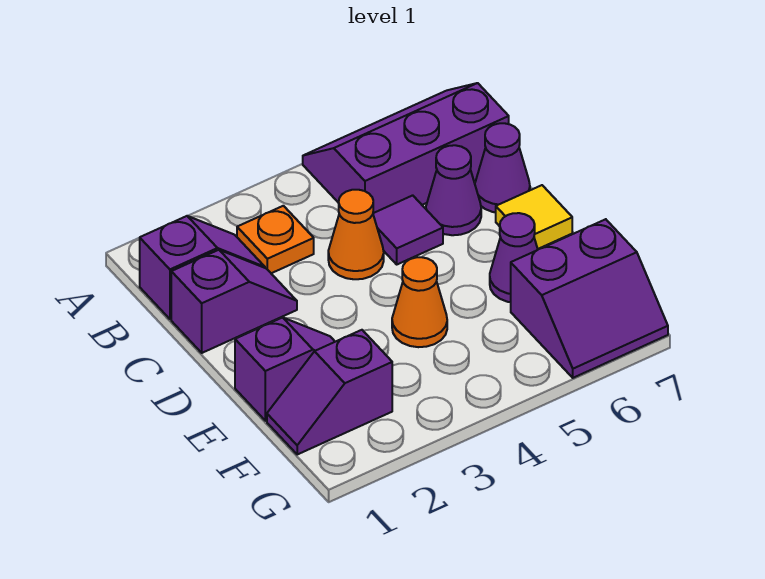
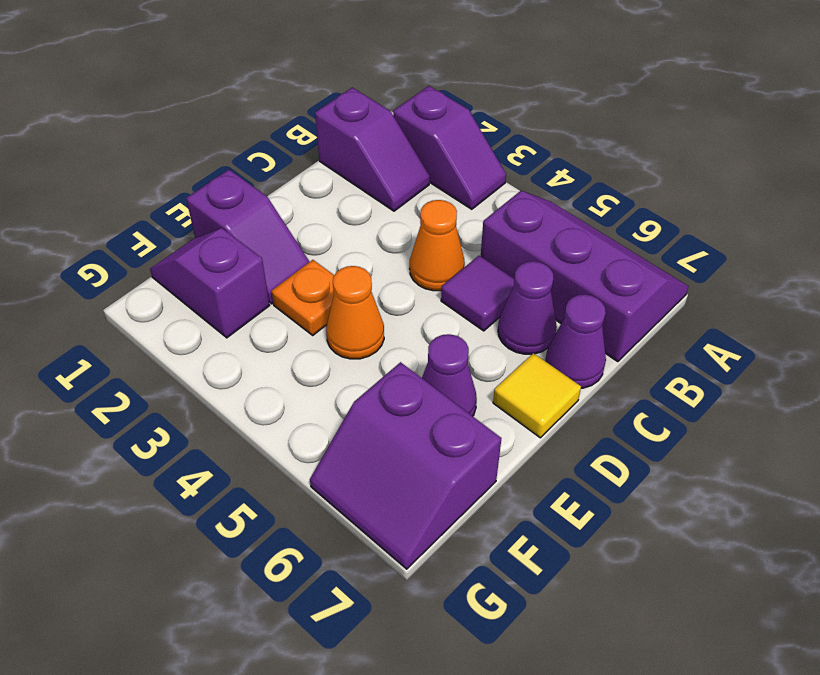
orange plate B3 level 1 -> orange plate E3 level 1
purple slope C1:C2 level 1 top 1 -> purple slope A2:A3 level 1 top 2

